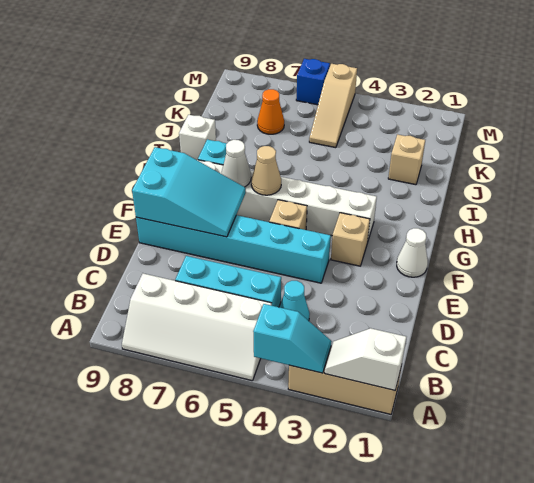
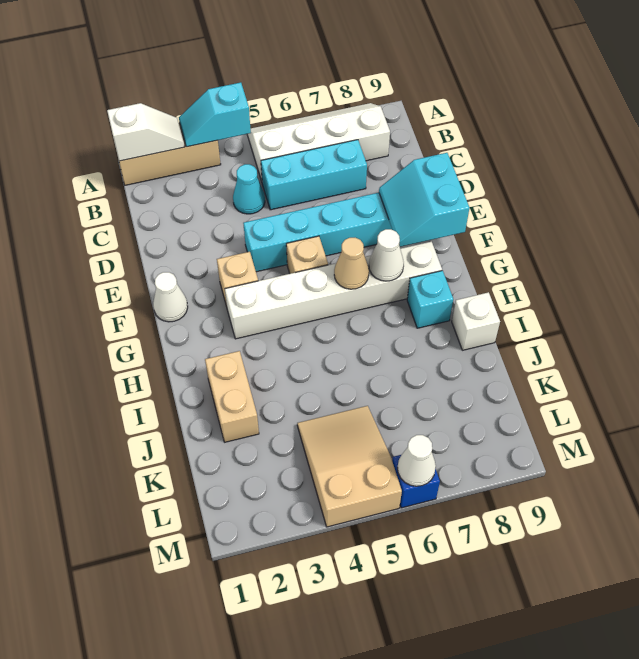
cyan slope E7:F9 level 2 top 9 -> cyan slope E8:F9 level 2 top 9
tan brick J2 level 1 -> tan brick I2:J2 level 1
tan slope K5:M5 level 1 top M -> tan slope K4:M5 level 1 top M
orange cone K7 level 1 -> none
none -> white cone M6 level 2

